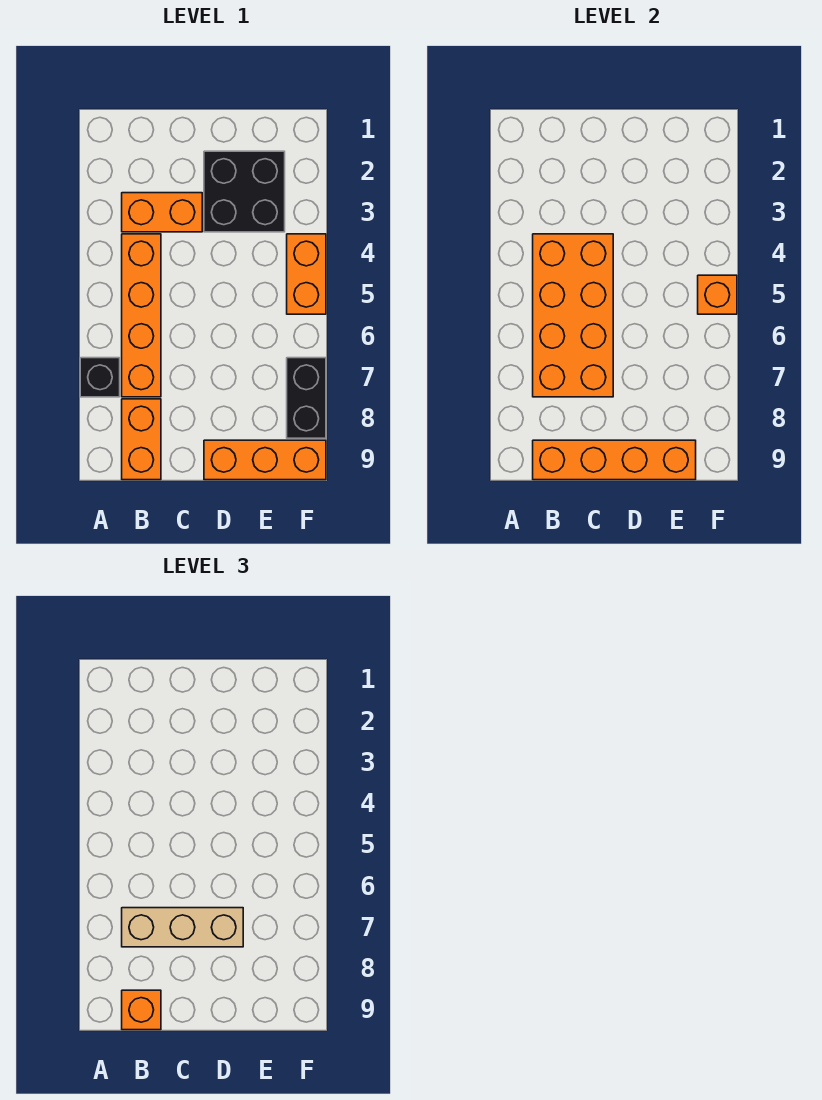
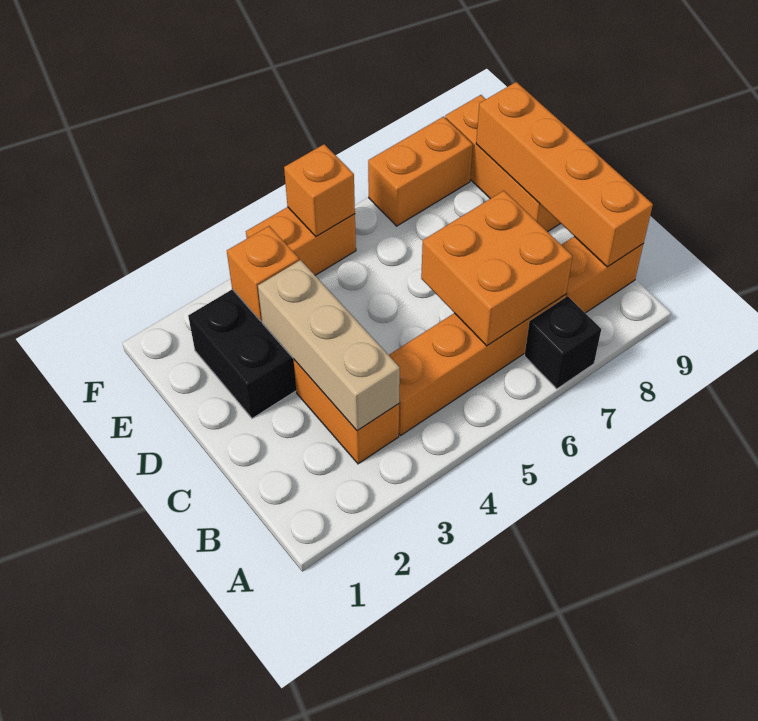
orange brick B4:C7 level 2 -> orange brick B6:C7 level 2
tan brick B7:D7 level 3 -> tan brick B3:D3 level 2
orange brick B9 level 3 -> orange brick E3 level 2
black brick F7:F8 level 1 -> orange brick F7:F8 level 1

